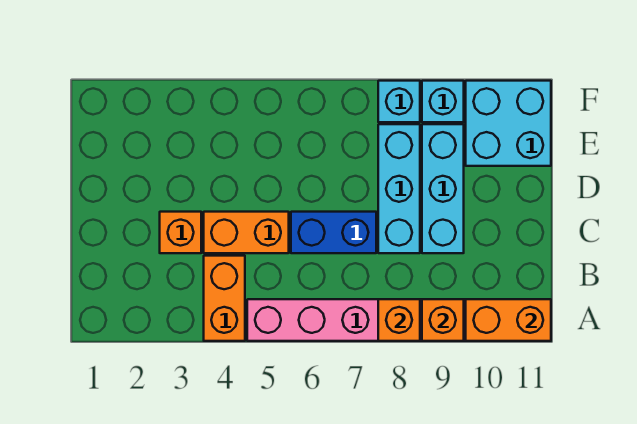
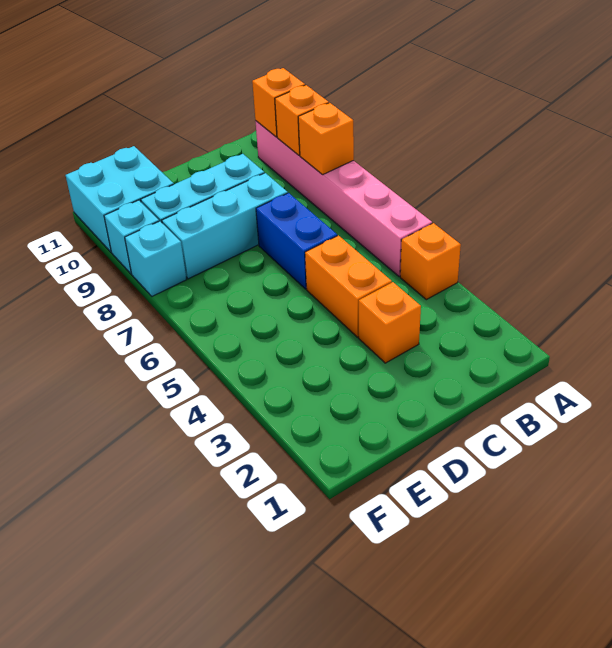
orange brick A4:B4 level 1 -> orange brick A4 level 1
orange brick A10:A11 level 2 -> orange brick A10 level 2

